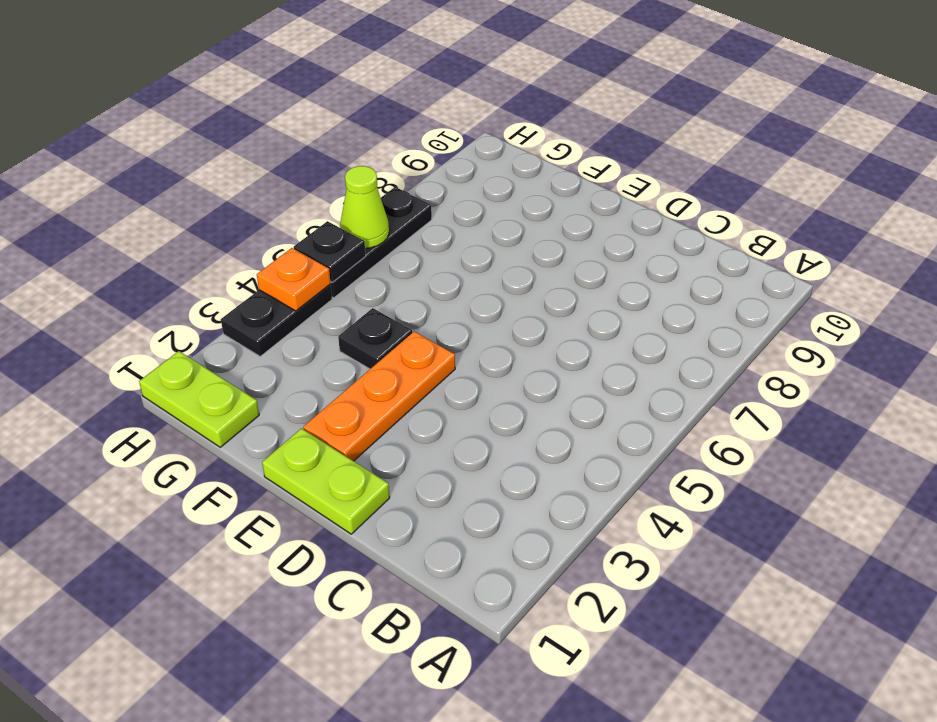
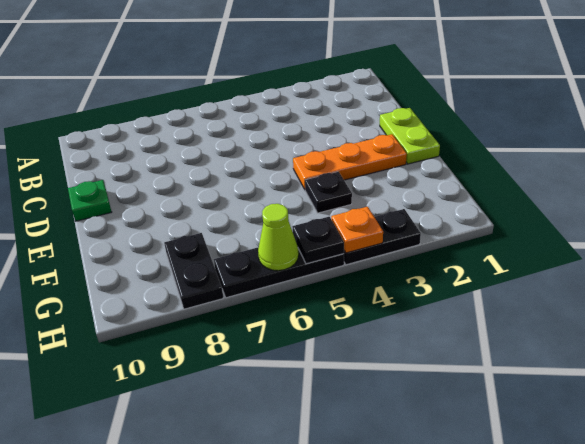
none -> green plate D10 level 1
lime plate G1:H1 level 1 -> none
none -> black plate G8:H8 level 1

